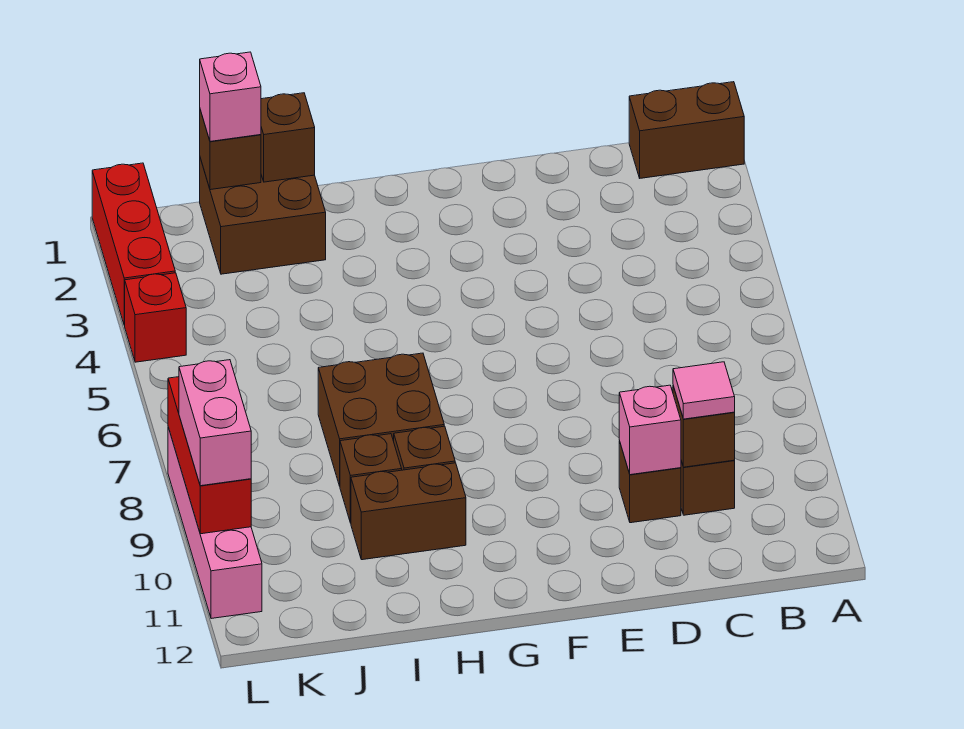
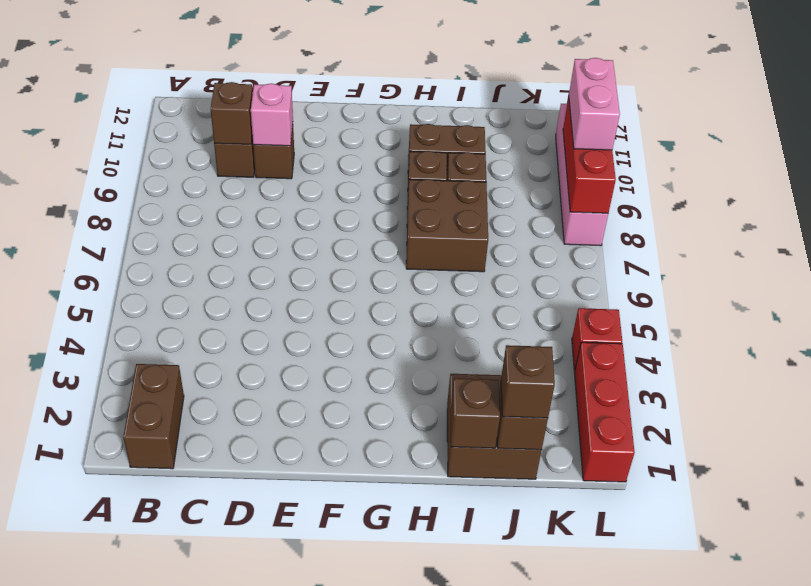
brown brick A1:B1 level 1 -> brown brick B1:B2 level 1
pink tile C10 level 3 -> none
pink brick J1 level 3 -> brown brick J1 level 3

